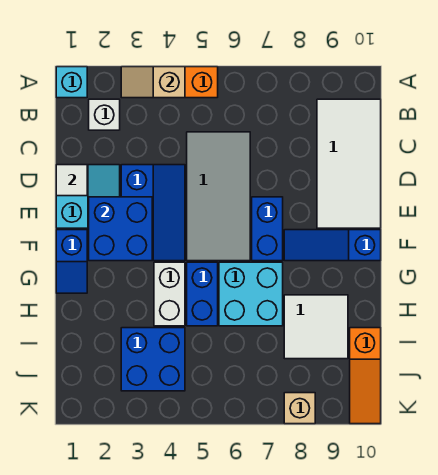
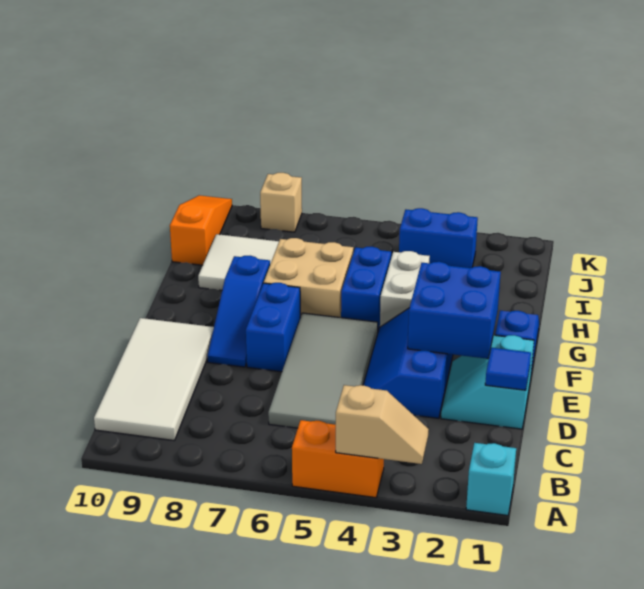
white brick B2 level 1 -> none
white tile D1 level 2 -> blue tile D1 level 2
blue slope F8:F10 level 1 top 10 -> blue slope E8:G8 level 1 top G
cyan brick G6:H7 level 1 -> tan brick G6:H7 level 1
blue brick I3:J4 level 1 -> blue brick J3:J4 level 1

